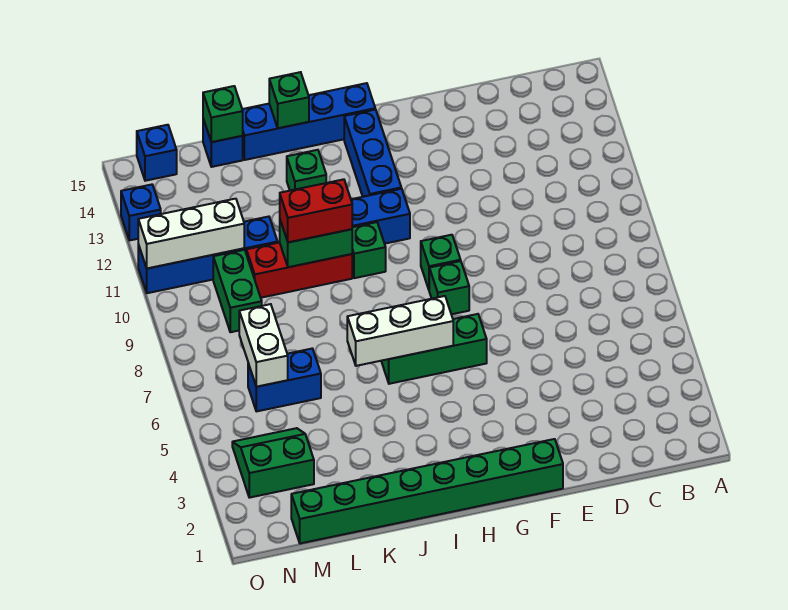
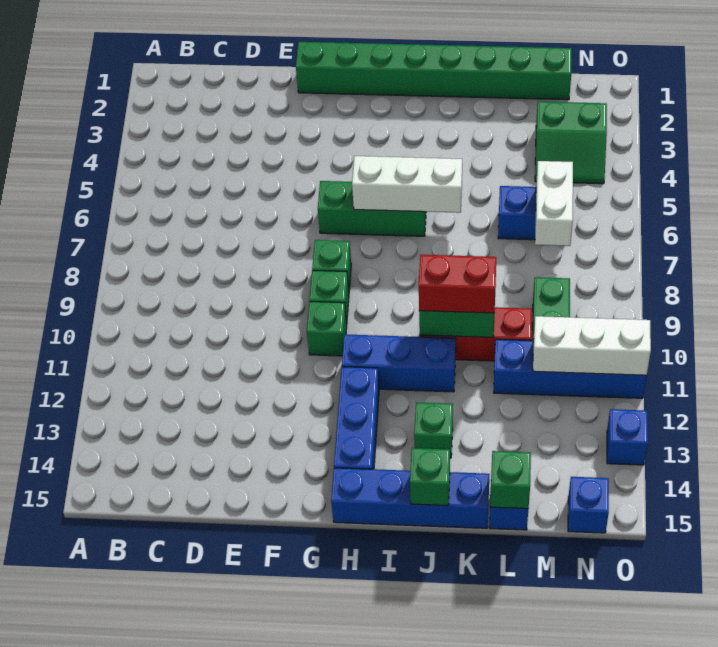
green brick I10 level 1 -> green brick G10 level 1

